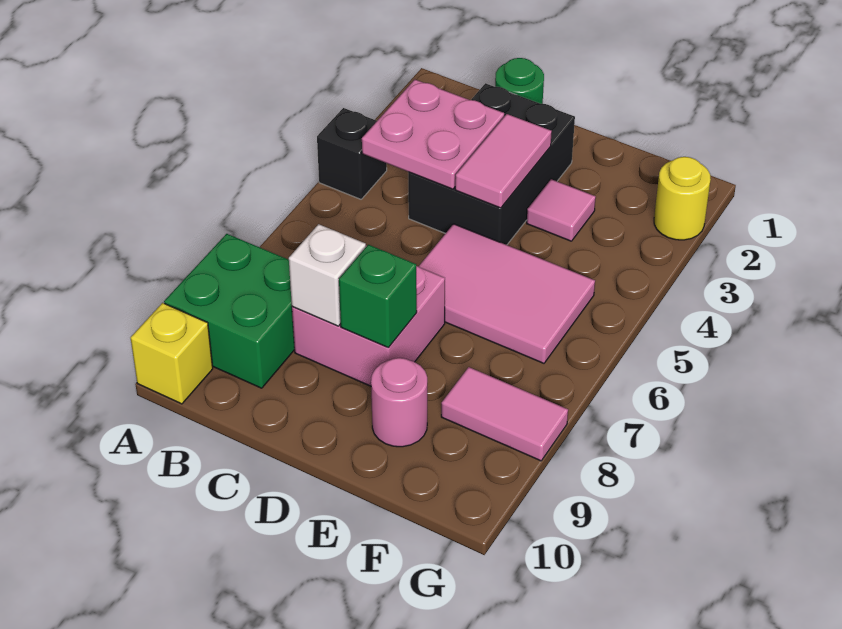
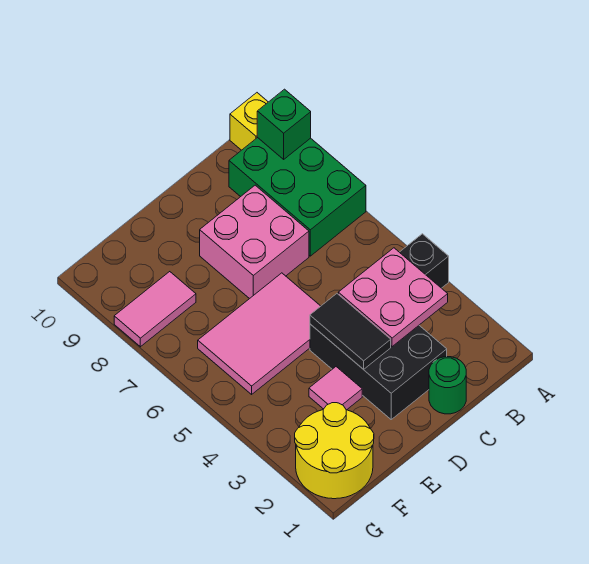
green brick A8:B9 level 1 -> green brick A7:B9 level 1
white brick C8 level 2 -> none
pink tile D3:D4 level 2 -> black tile D3:D4 level 2
green brick D8 level 2 -> green brick A9 level 2
pink round brick E9 level 1 -> none
yellow round brick G2 level 1 -> yellow round brick F1:G2 level 1

